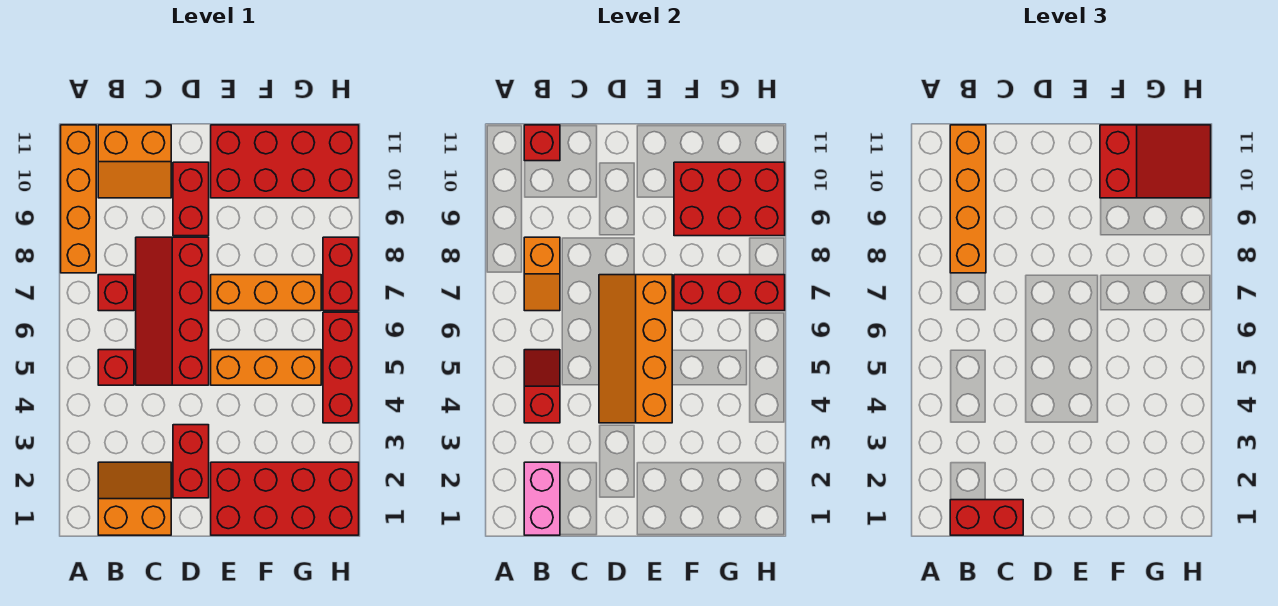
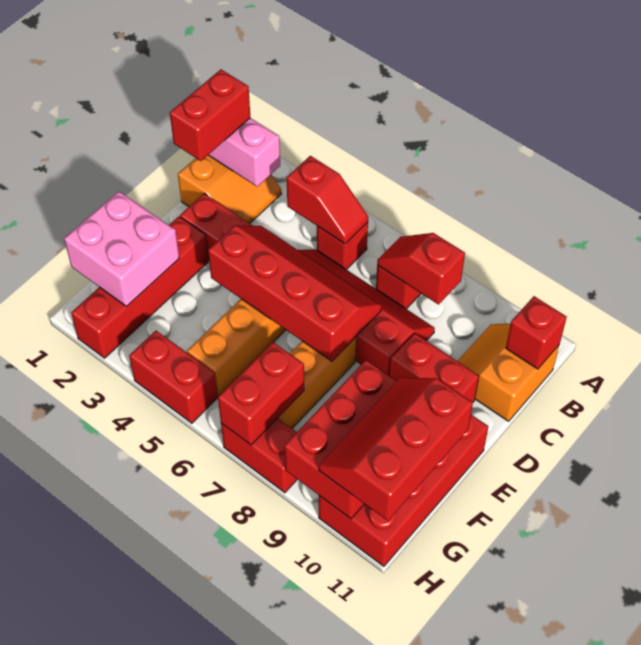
orange brick A8:A11 level 1 -> none
orange slope B7:B8 level 2 top 8 -> red slope B7:B8 level 2 top 8
orange brick B8:B11 level 3 -> none
orange slope D4:E7 level 2 top E -> red slope D4:E7 level 2 top E
red brick E1:H2 level 1 -> red brick E2:H2 level 1
none -> pink brick F1:G2 level 2
red brick F7:H7 level 2 -> red brick G7:H7 level 2
red slope F10:H11 level 3 top F -> red slope F10:H11 level 3 top 11
red brick H4:H6 level 1 -> red brick H4:H5 level 1

